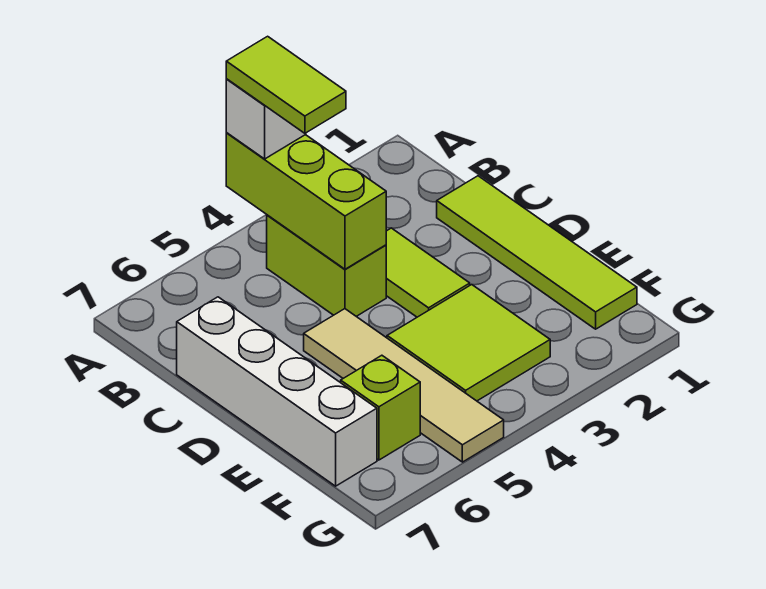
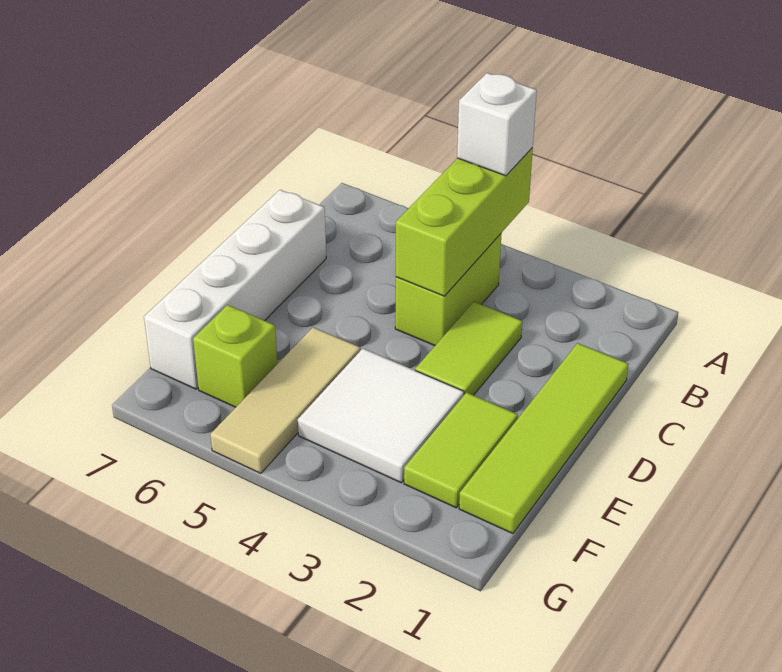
lime tile A4:B4 level 4 -> lime tile E2:F2 level 1
tan tile D5:G5 level 1 -> tan tile E5:G5 level 1
lime tile E3:F4 level 1 -> white tile E3:F4 level 1

